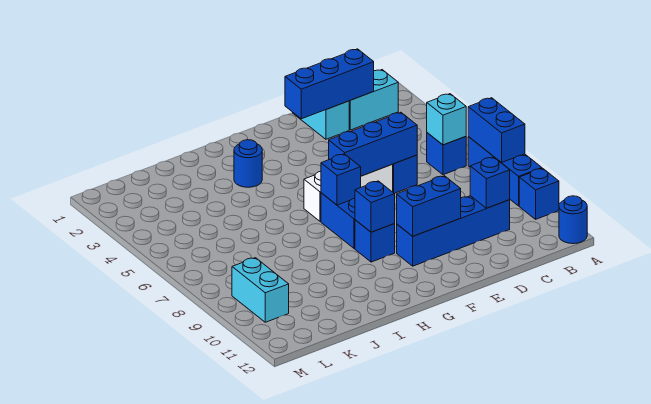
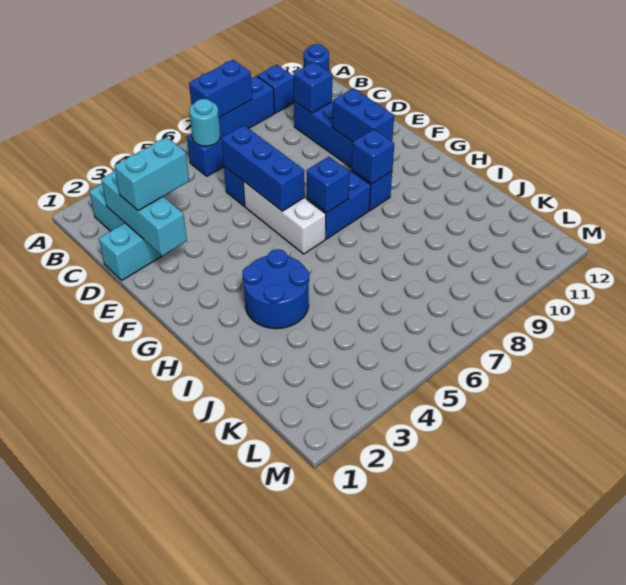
cyan brick B6 level 2 -> cyan round brick B6 level 2
blue brick C2:E2 level 2 -> cyan brick C2:E2 level 2
blue round brick H3 level 1 -> blue round brick H3:I4 level 1
cyan brick L9:L10 level 1 -> cyan brick D2:D3 level 3

